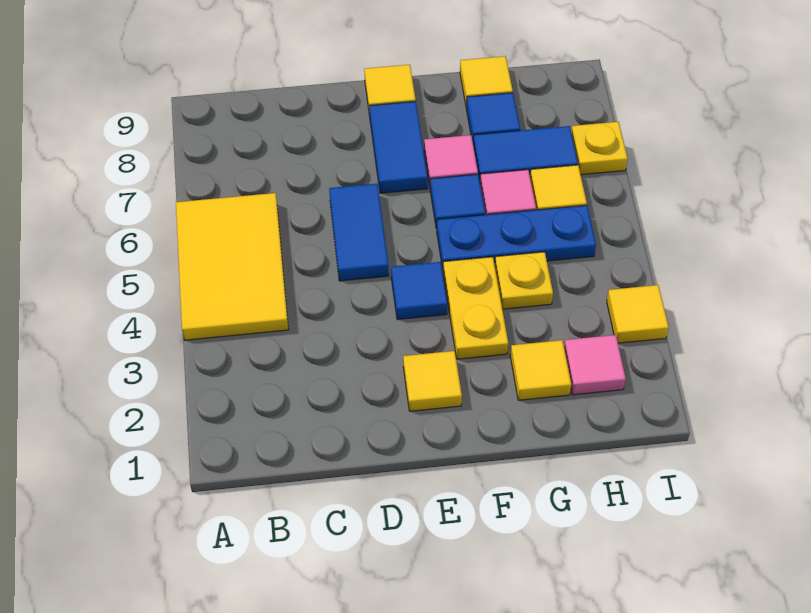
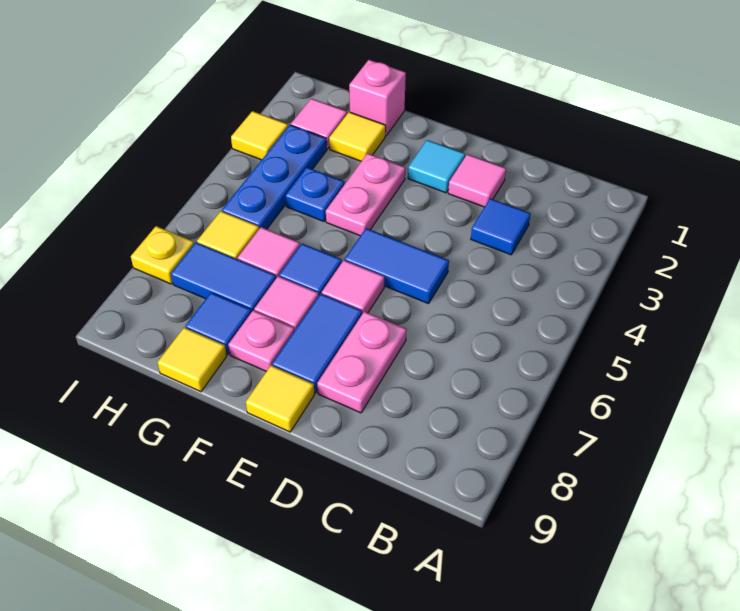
yellow tile A4:B6 level 1 -> none
none -> pink tile D2 level 1
blue tile D5:D6 level 1 -> blue tile D5:E5 level 1
none -> pink plate D7:D8 level 1
yellow tile E2 level 1 -> cyan tile E2 level 1
blue tile E4 level 1 -> blue tile C3 level 1
none -> pink tile E6 level 1
yellow plate F3:F4 level 1 -> pink plate F3:F4 level 1
blue plate F5:H5 level 1 -> blue plate H3:H5 level 1
none -> pink plate F8 level 1
none -> pink brick G1 level 1
yellow plate G4 level 1 -> blue plate G4 level 1

